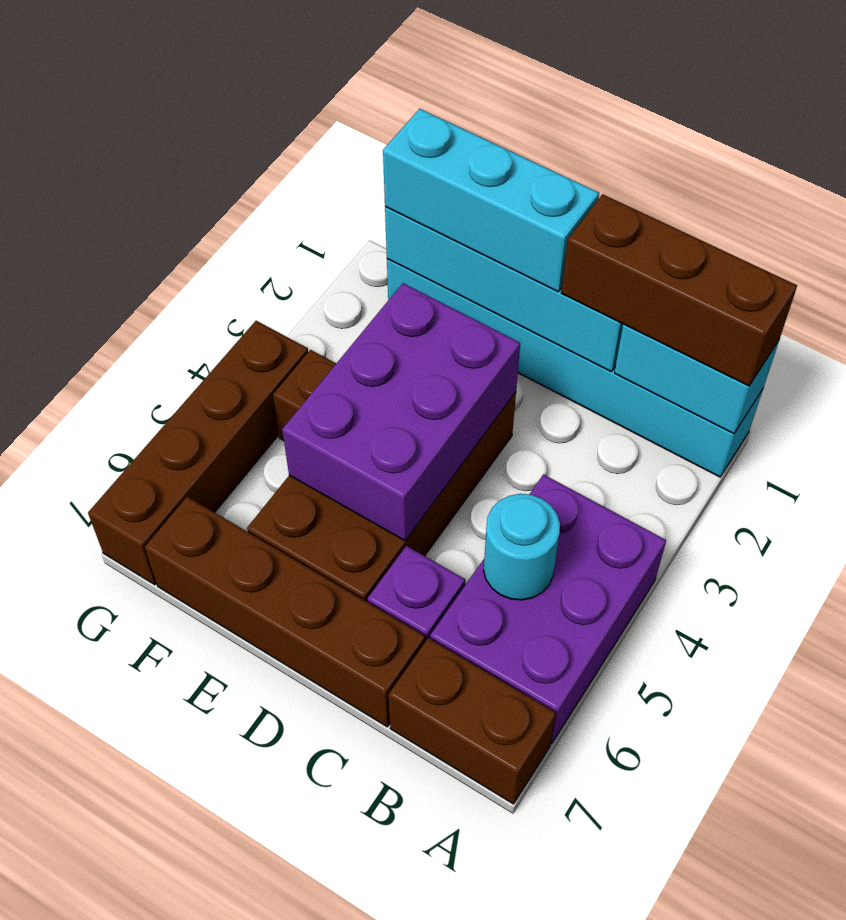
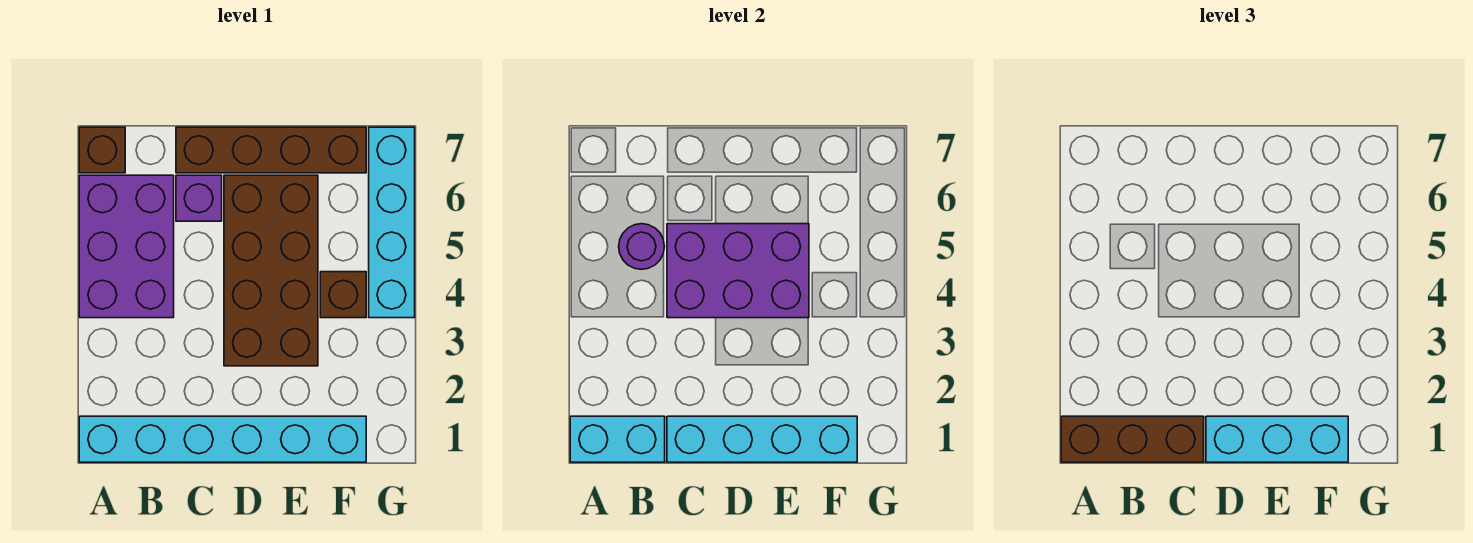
brown brick A7:B7 level 1 -> brown brick A7 level 1
cyan round brick B5 level 2 -> purple round brick B5 level 2
purple brick D3:E5 level 2 -> purple brick C4:E5 level 2
brown brick G4:G7 level 1 -> cyan brick G4:G7 level 1

